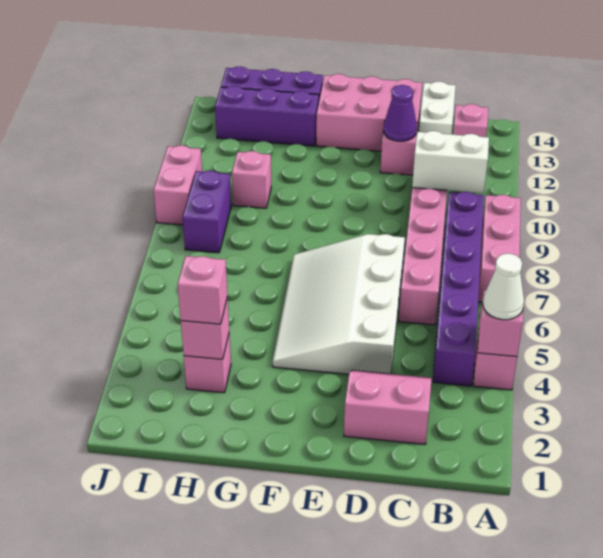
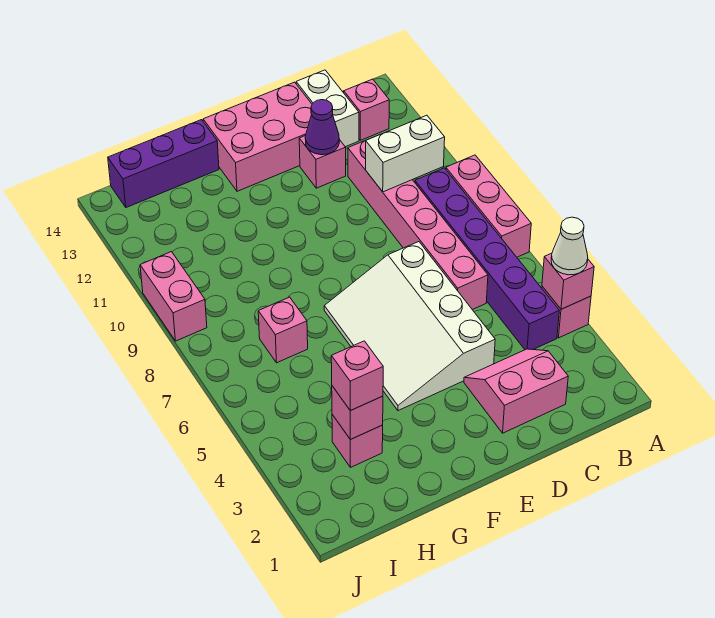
purple brick G13:I13 level 1 -> none
pink brick H10 level 1 -> pink brick H7 level 1
purple brick I8:I9 level 1 -> none

